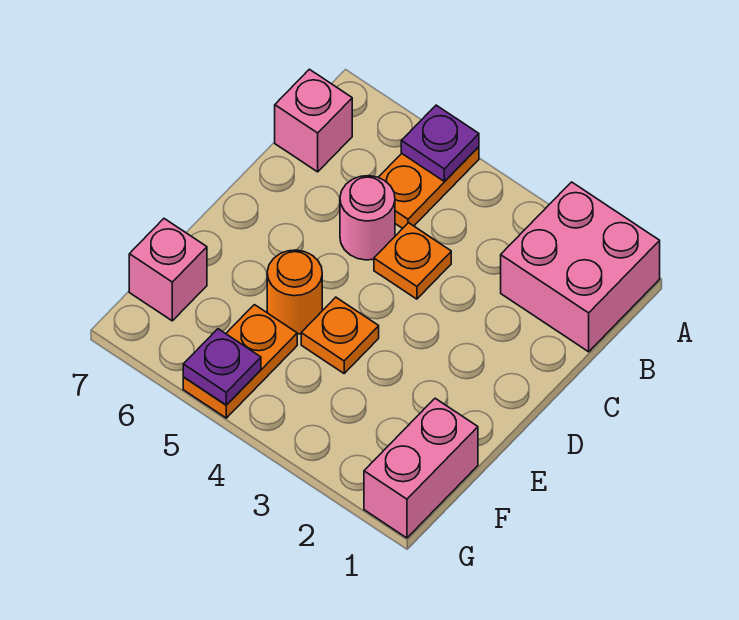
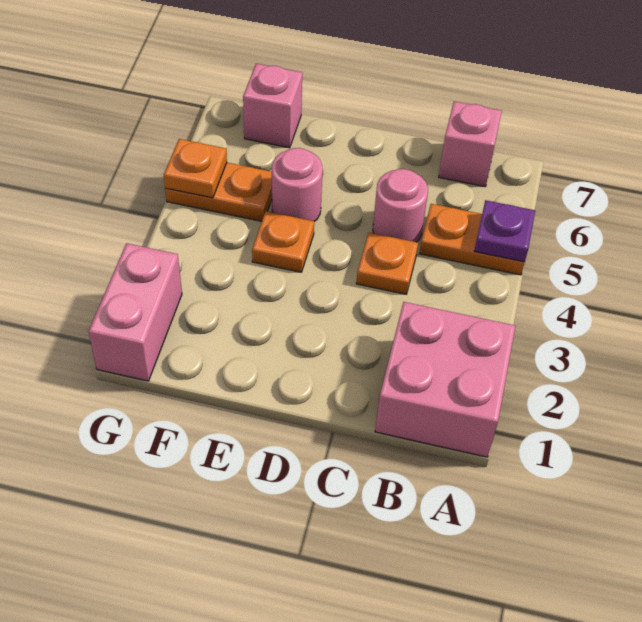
orange round brick E5 level 1 -> pink round brick E5 level 1
pink brick F1:G1 level 1 -> pink brick G1:G2 level 1
purple plate G5 level 2 -> orange plate G5 level 2

